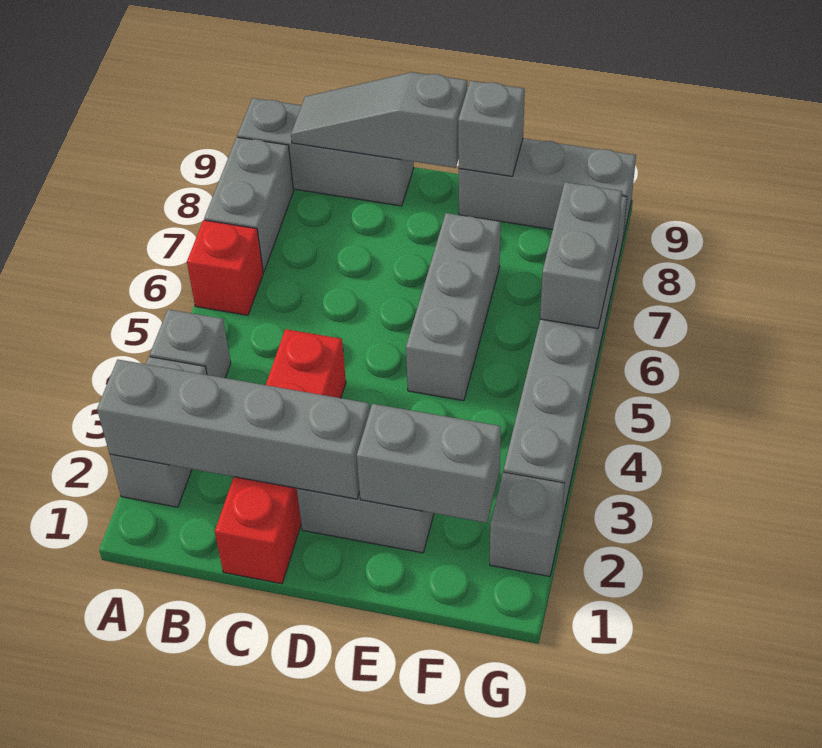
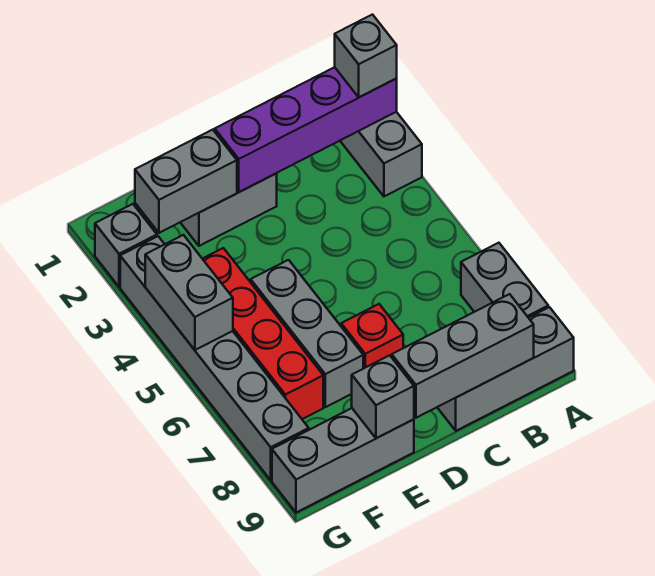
grey brick A2:D2 level 2 -> purple brick A2:D2 level 2
grey brick A4 level 1 -> grey brick A2 level 3
red brick A6 level 1 -> red brick D7 level 1
grey slope B9:D9 level 2 top D -> grey brick B9:D9 level 2
red brick C1:C4 level 1 -> red brick F4:F7 level 1
grey brick G6:G7 level 2 -> grey brick G4:G5 level 2

